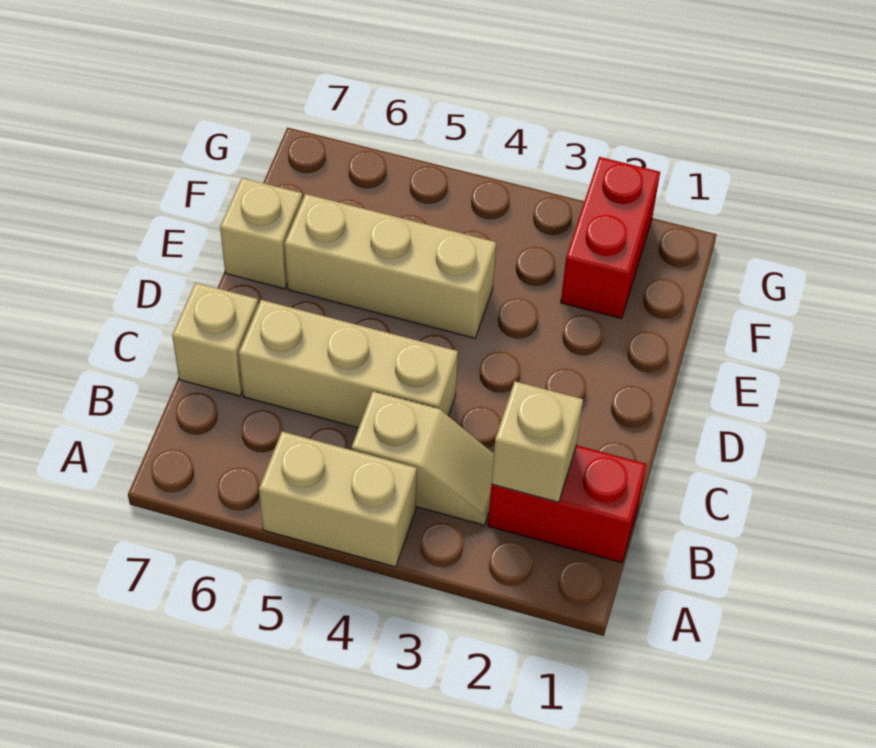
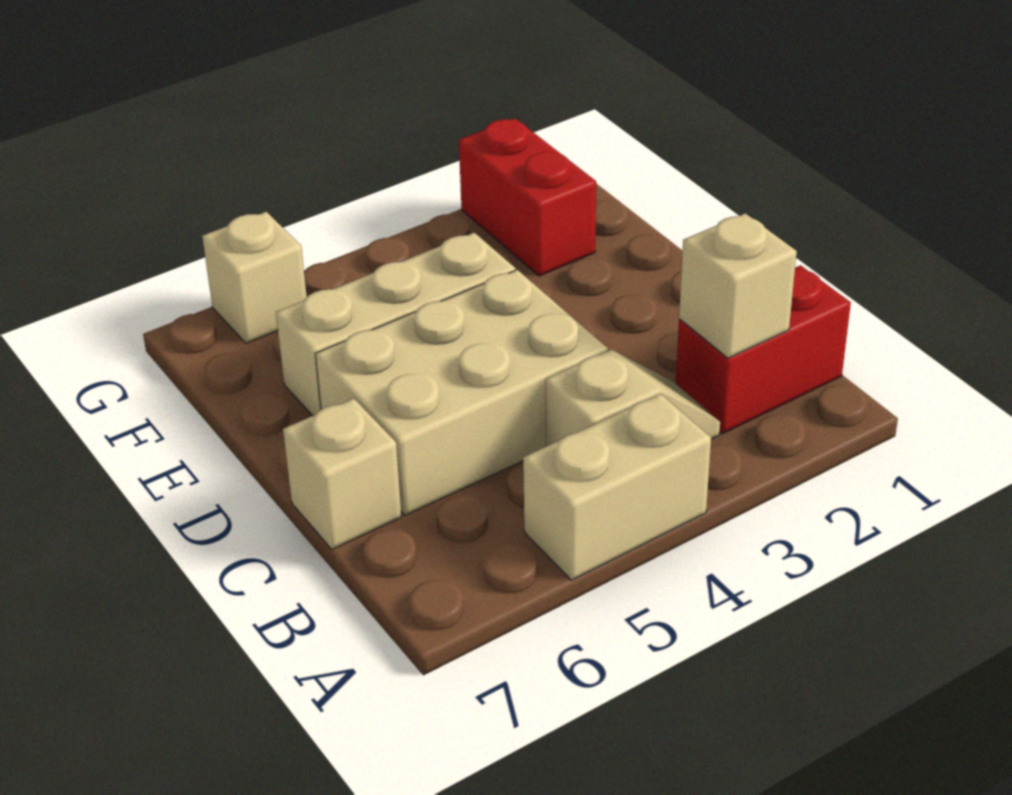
tan brick C4:C6 level 1 -> tan brick C4:D6 level 1
tan brick E7 level 1 -> tan brick G6 level 1

